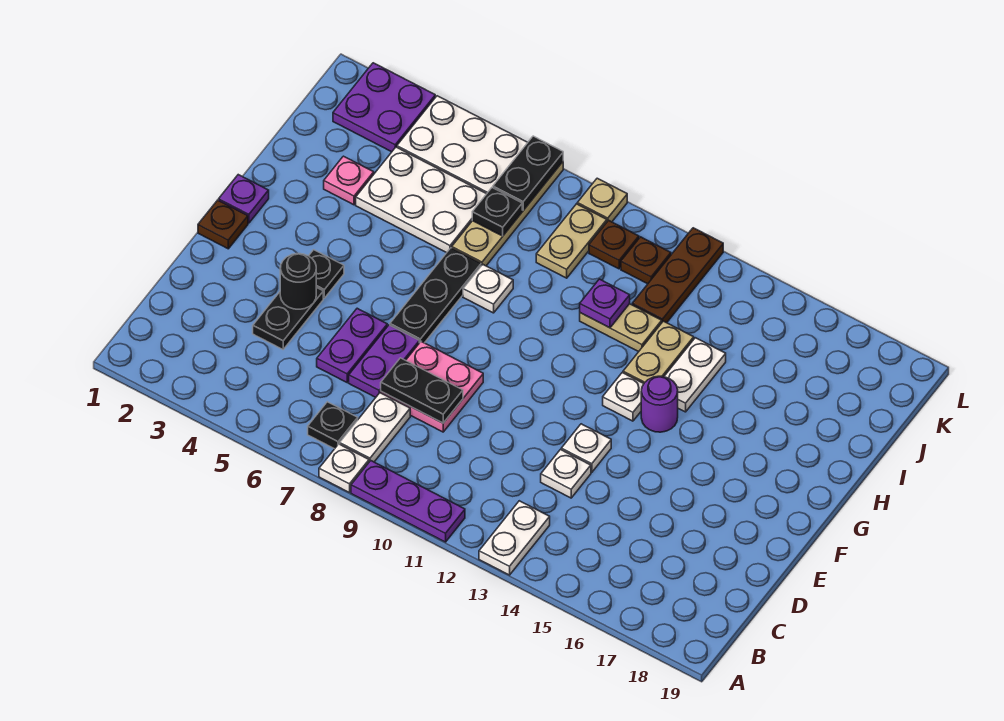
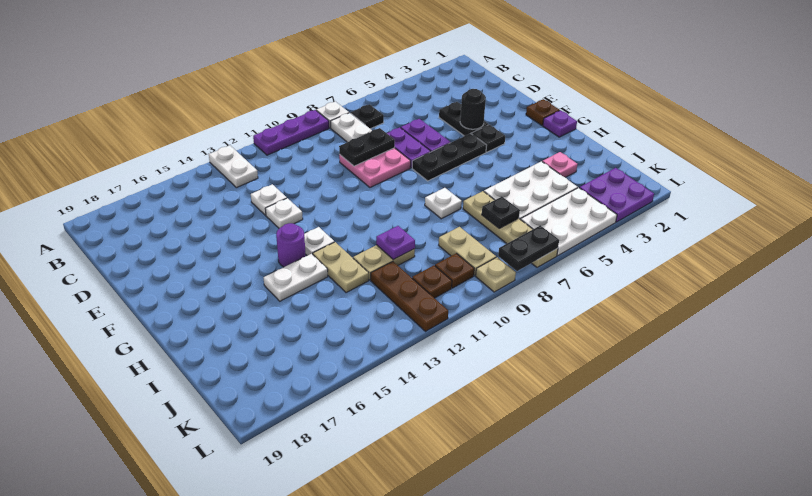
black plate F7:H7 level 1 -> black plate F5:F7 level 1
white plate H14:I14 level 1 -> white plate H14:H15 level 1
black plate K7:L7 level 2 -> black plate L7:L8 level 2

